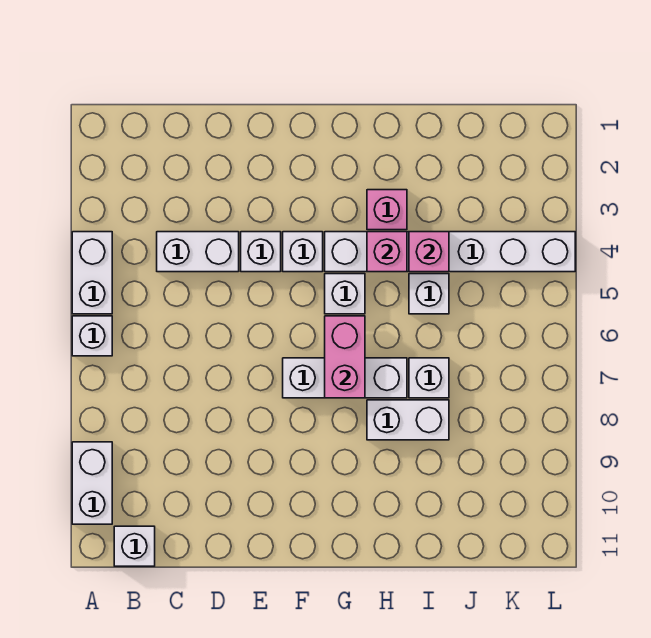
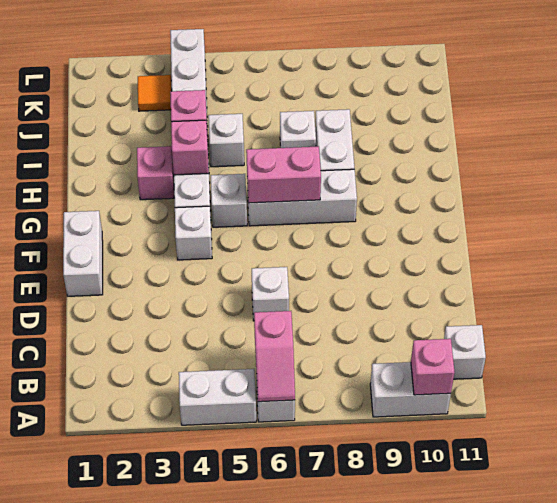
none -> pink slope A6:B6 level 2 top B
none -> pink brick A10 level 2
white brick C4:D4 level 1 -> white brick E1:F1 level 1
white brick E4 level 1 -> white brick D6 level 1
white brick F7:H7 level 1 -> white brick G6:G8 level 1
none -> orange tile K3 level 1

